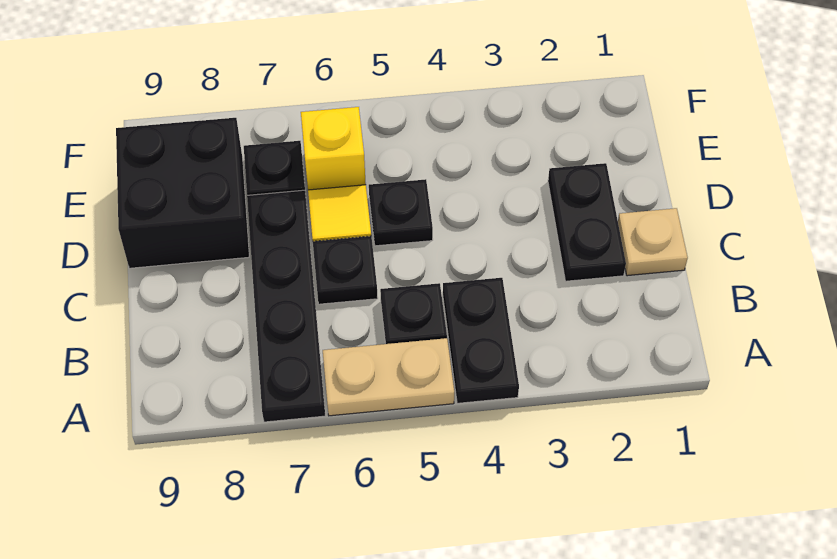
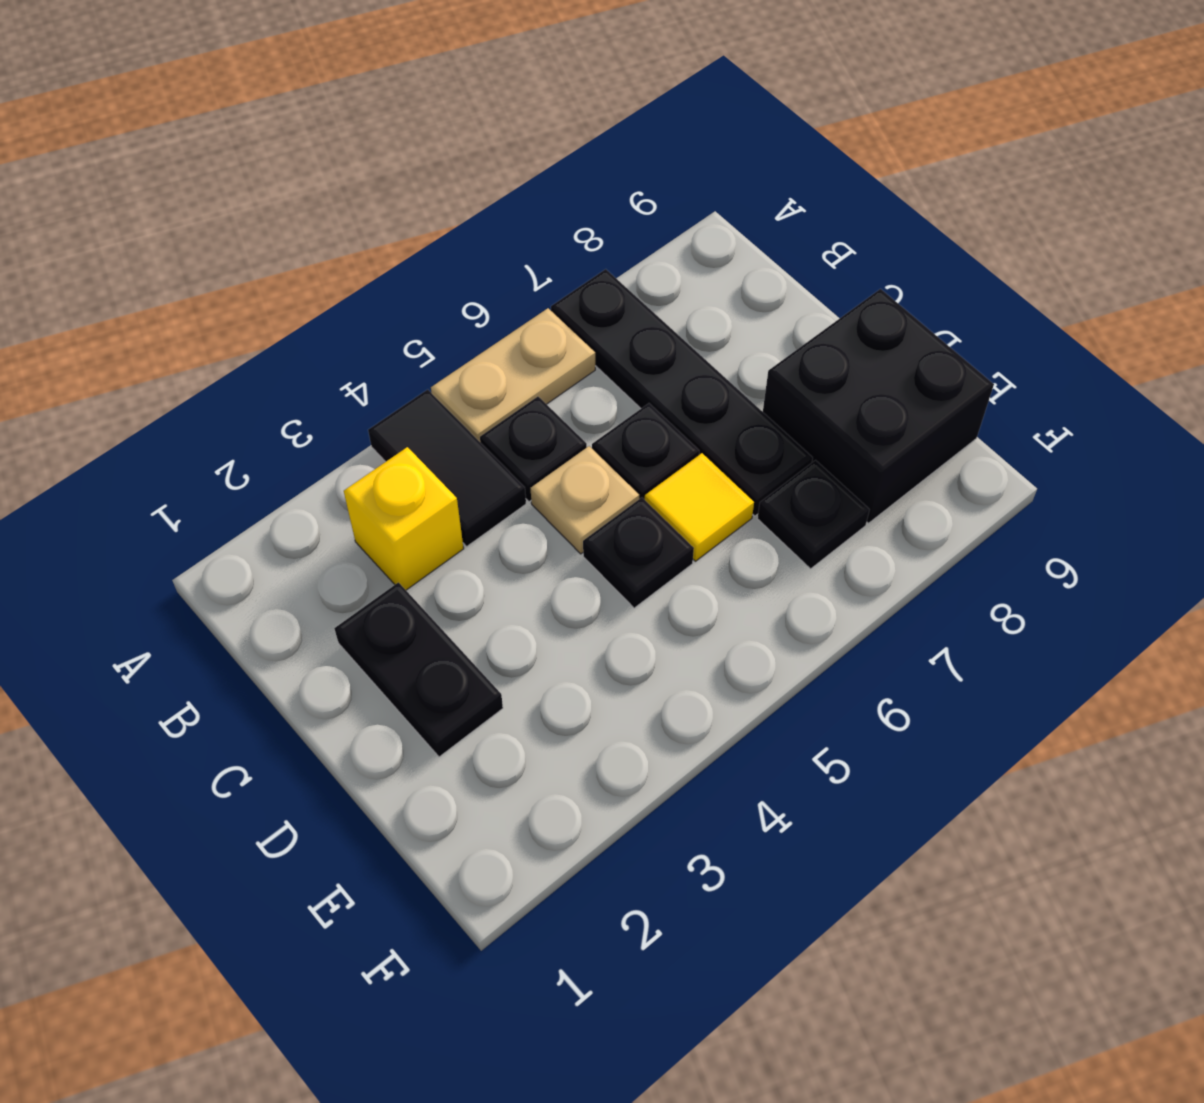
black plate A4:B4 level 1 -> black tile A4:B4 level 1
tan plate C1 level 1 -> tan plate C5 level 1
yellow brick E6 level 1 -> yellow brick B3 level 1

